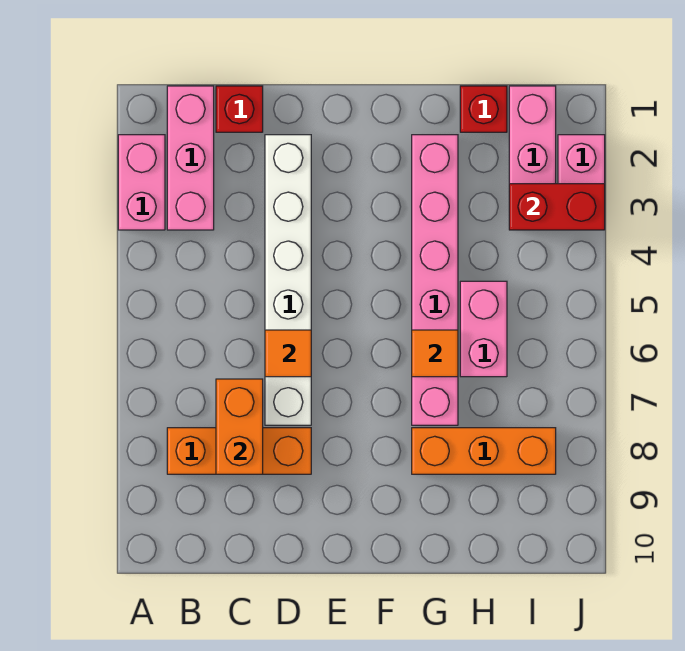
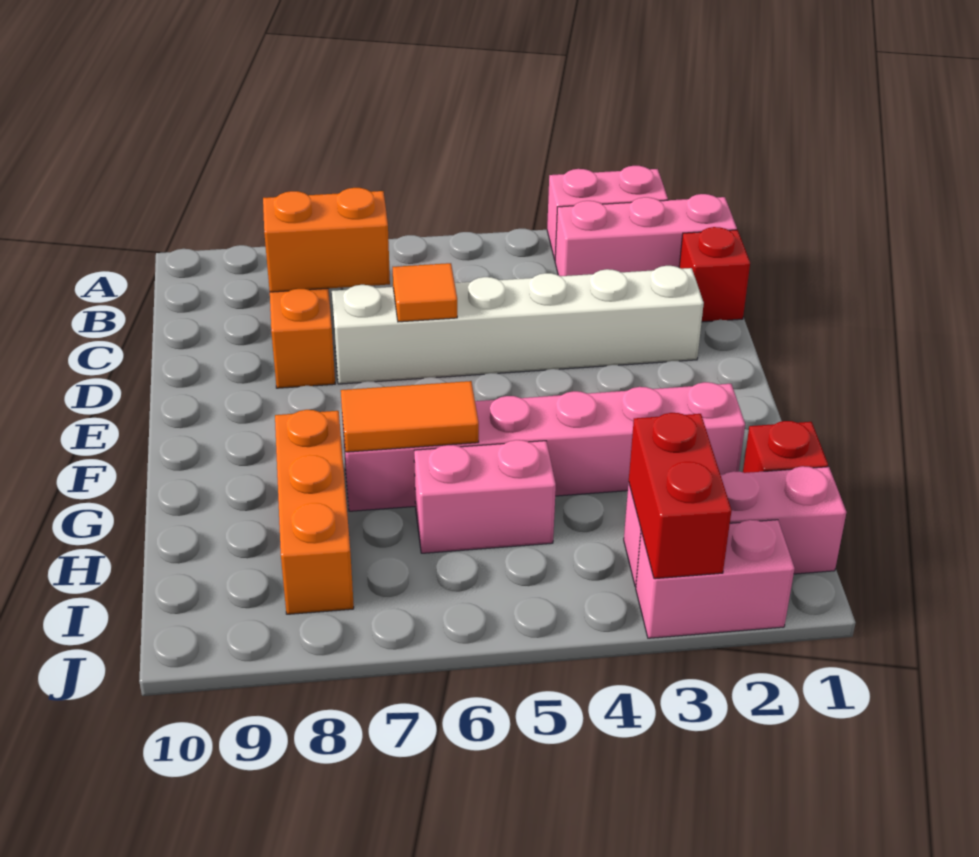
orange tile G6 level 2 -> orange tile G6:G7 level 2

